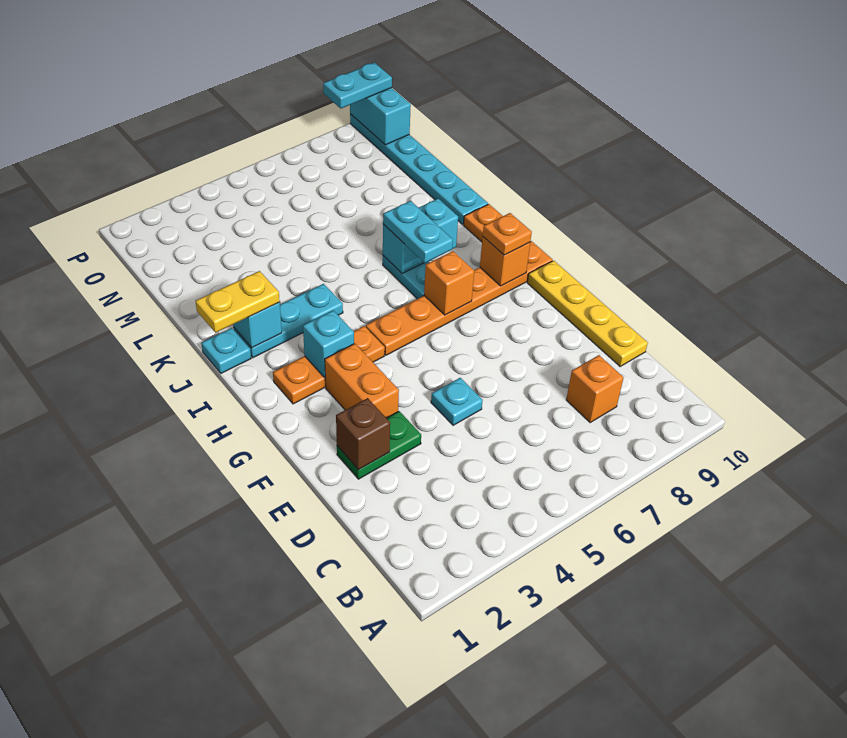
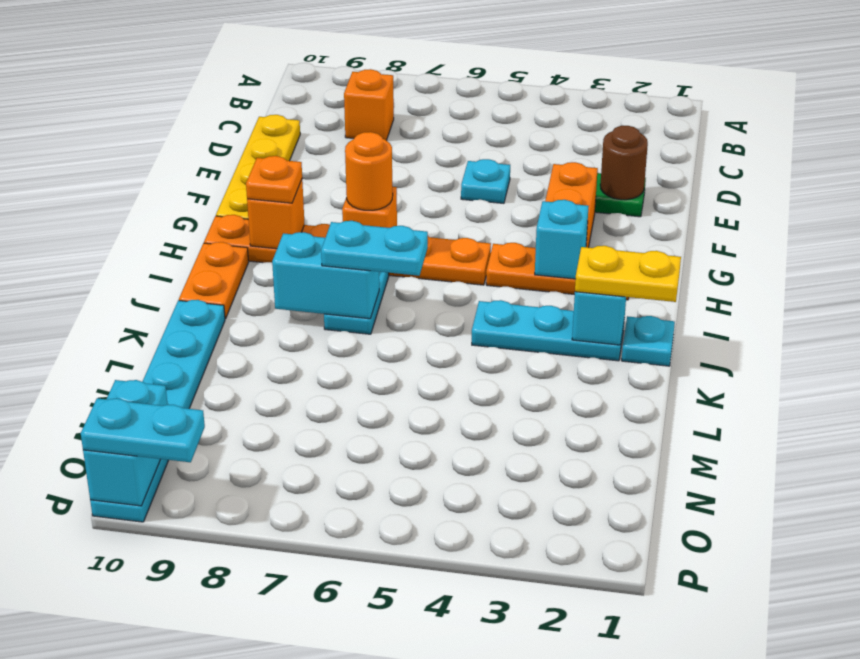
brown brick E2 level 2 -> brown round brick E2 level 2
none -> orange round brick H7 level 3
cyan plate I7:J7 level 3 -> cyan plate J6:J7 level 3

